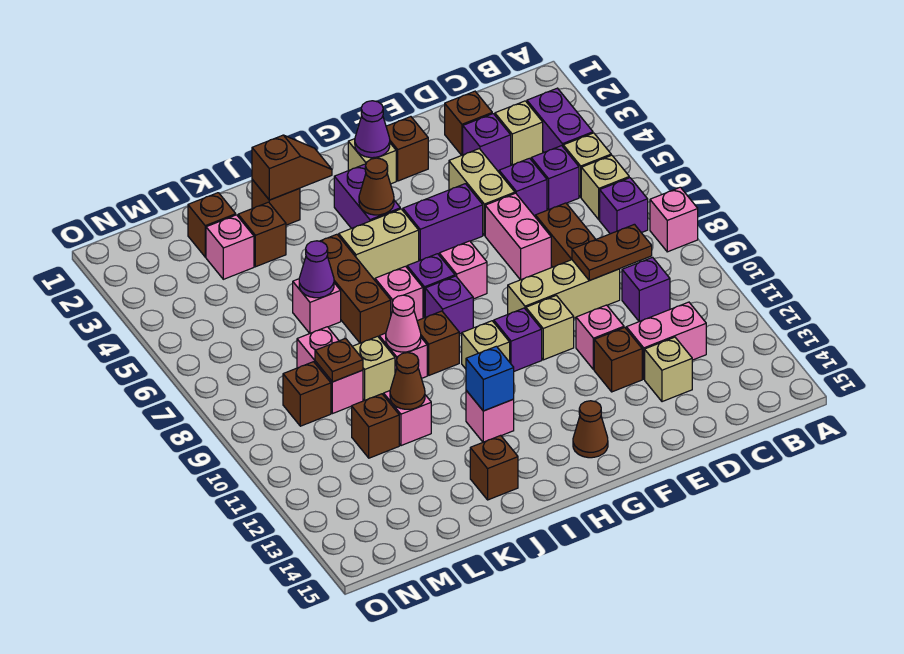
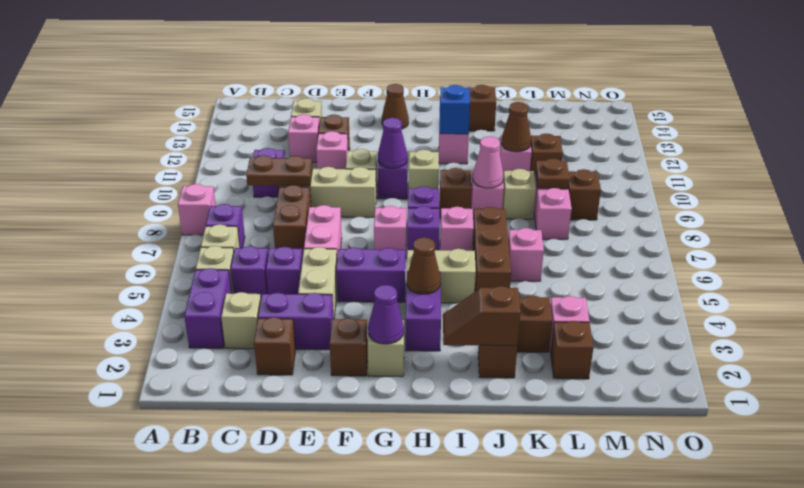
pink brick C12:D12 level 1 -> pink brick D12 level 1
purple brick D3 level 1 -> purple brick D3:E3 level 1
purple cone K6 level 2 -> purple cone G10 level 2

